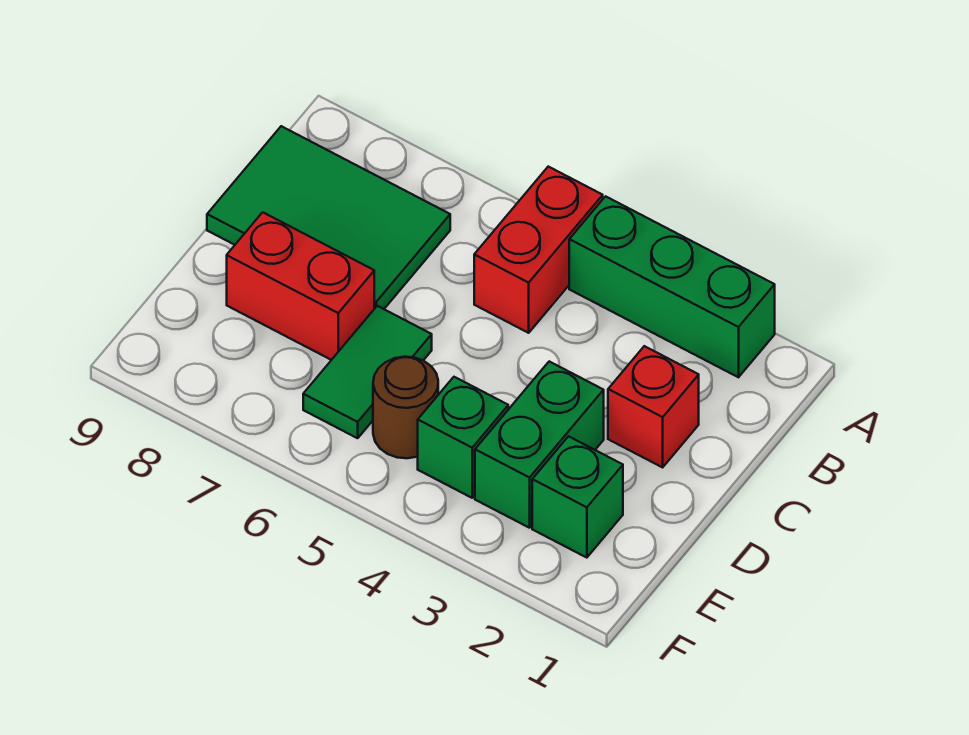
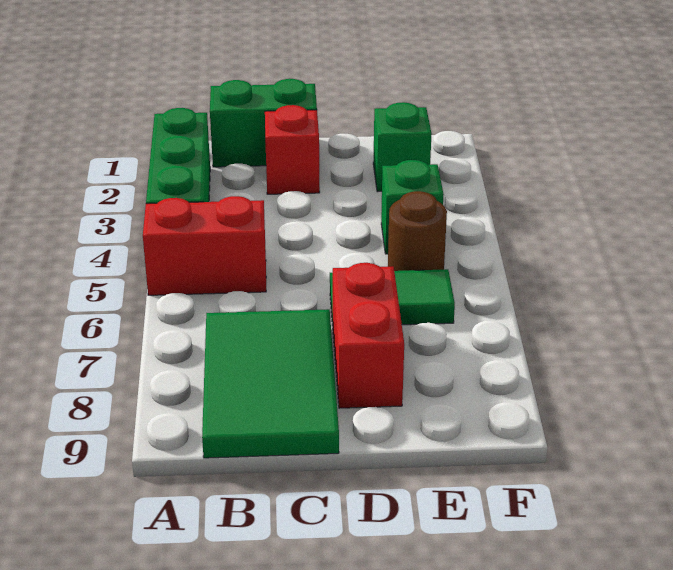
green brick D3:E3 level 1 -> green brick B1:C1 level 1

